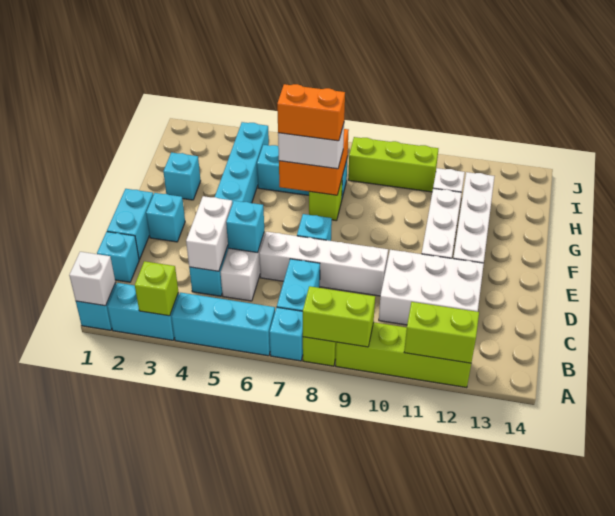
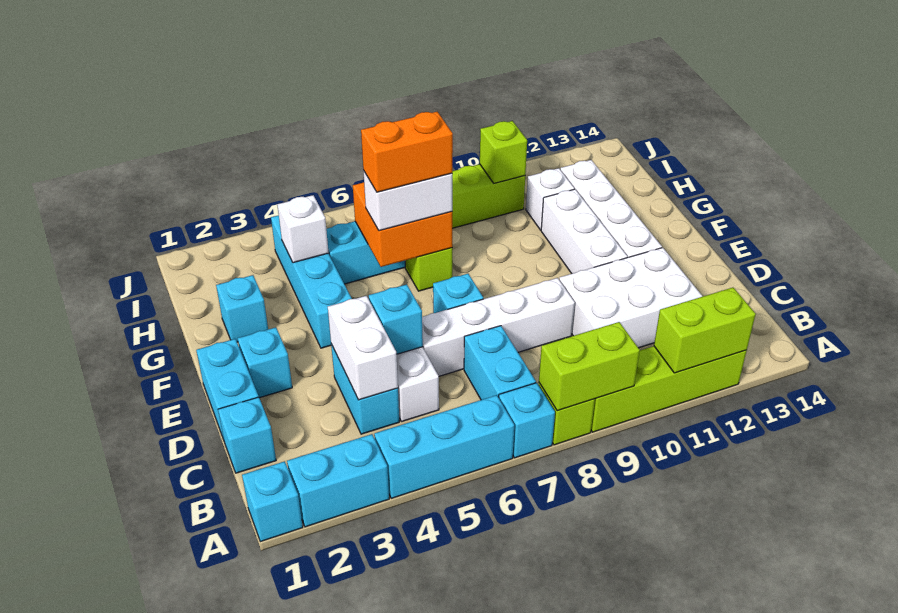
white brick A1 level 2 -> white brick H4 level 2
lime brick A3 level 2 -> lime brick I10 level 2

